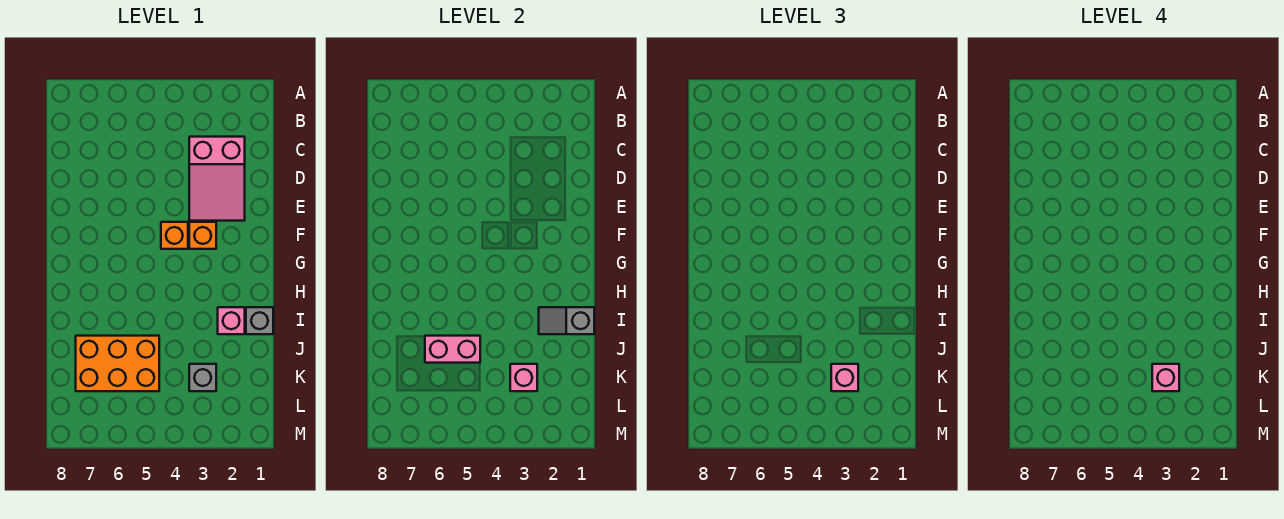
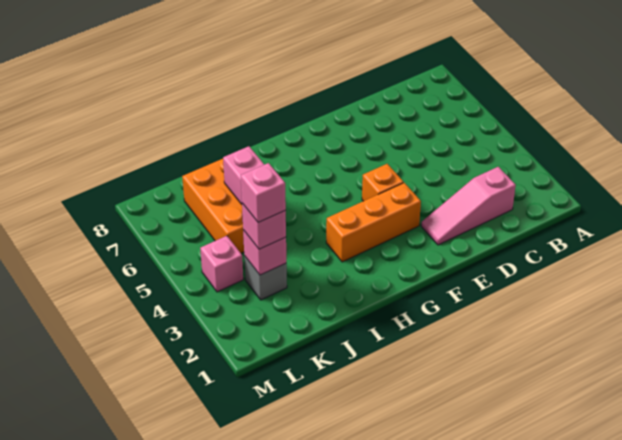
pink slope C2:E3 level 1 top C -> pink slope C2:E2 level 1 top C
orange brick F3 level 1 -> orange brick F3:H3 level 1
grey brick I1 level 1 -> none
grey slope I1:I2 level 2 top 1 -> none
pink brick I2 level 1 -> pink brick L4 level 1

